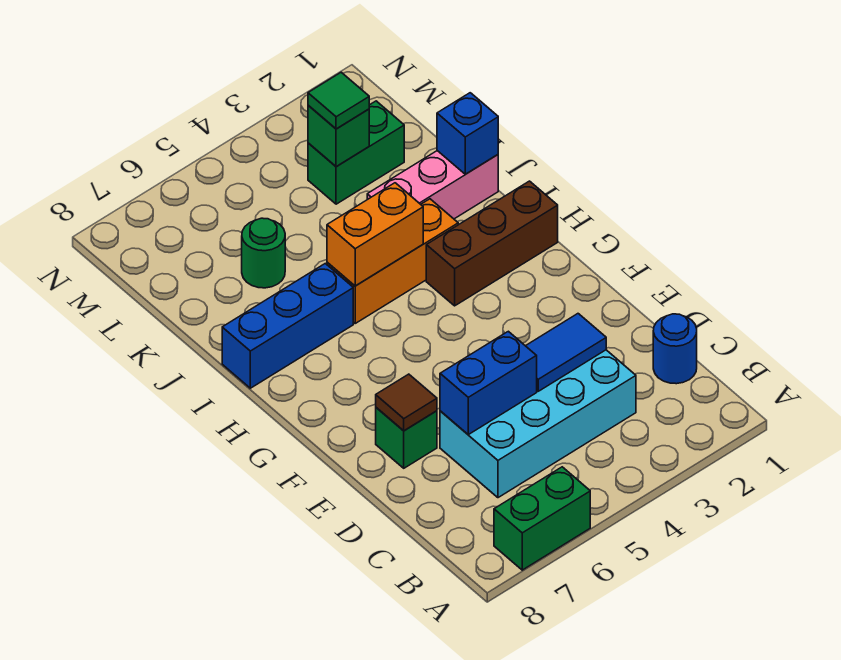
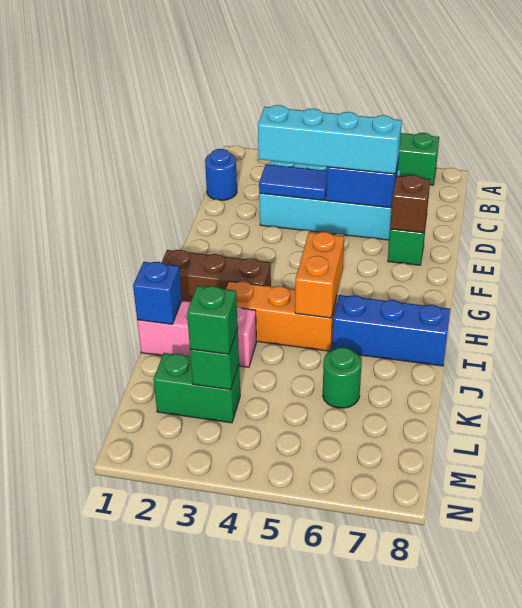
none -> cyan brick D3:D6 level 3
brown tile E7 level 2 -> brown brick E7 level 2
orange brick I4:I5 level 2 -> orange brick H5:I5 level 2
green tile L3 level 3 -> green brick L3 level 3

